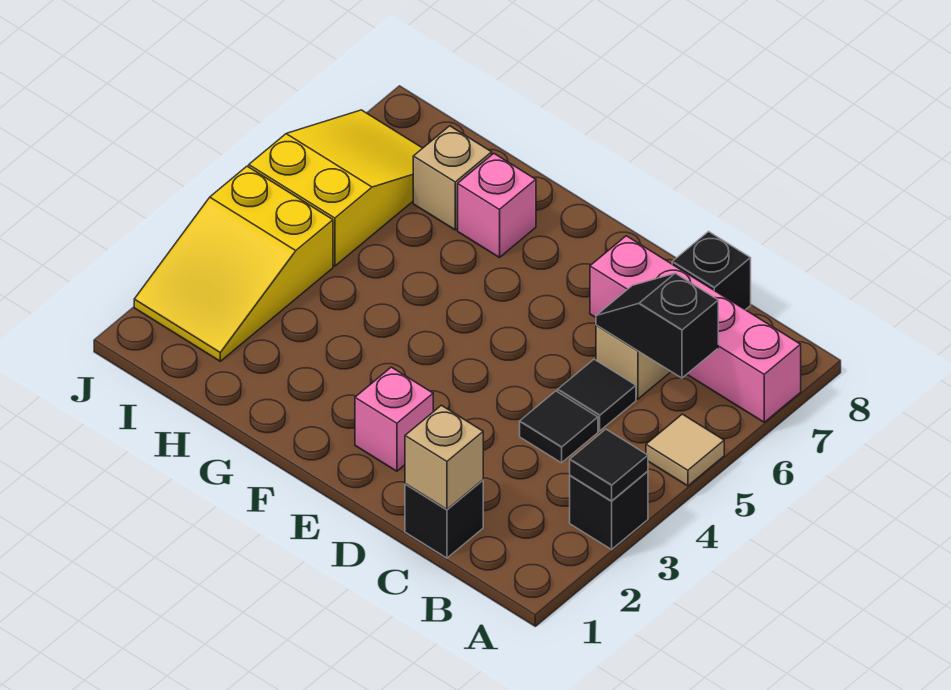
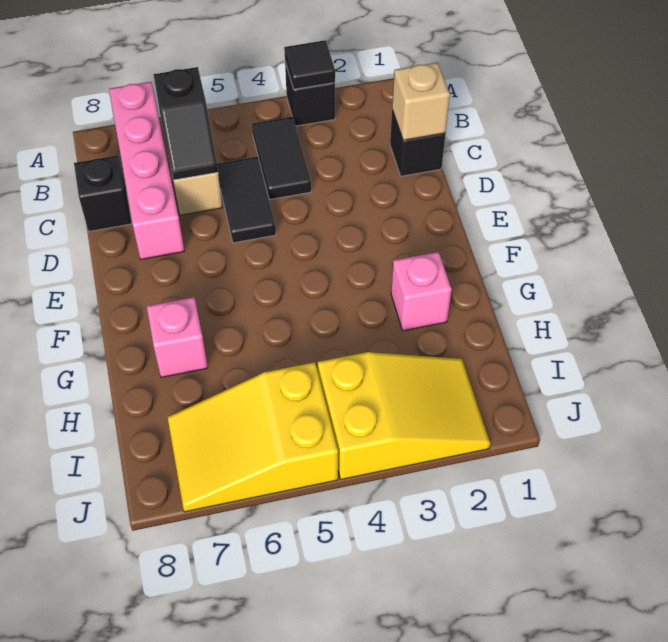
tan tile A5 level 1 -> none
black tile C4 level 1 -> black tile B4:C4 level 1
black tile C5 level 1 -> black tile C5:D5 level 1
pink brick E2 level 1 -> pink brick G2 level 1
tan brick H7 level 1 -> none

